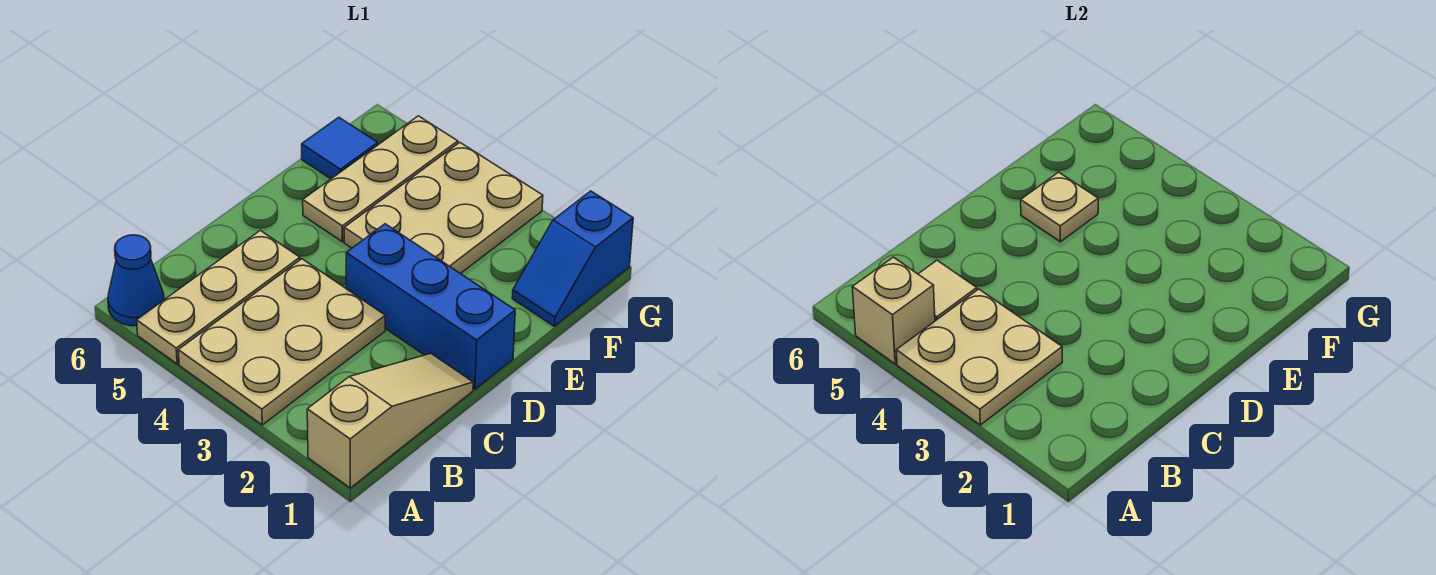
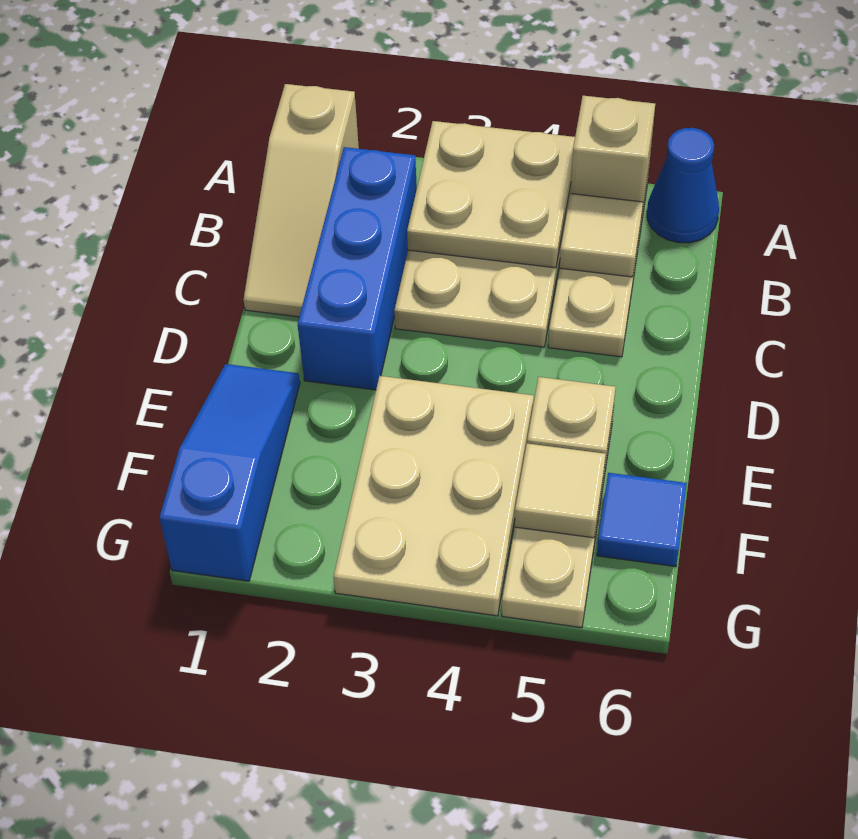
blue brick D1:D3 level 1 -> blue brick B2:D2 level 1
blue slope F1:G1 level 1 top G -> blue slope E1:G1 level 1 top G
none -> tan tile F5 level 2

